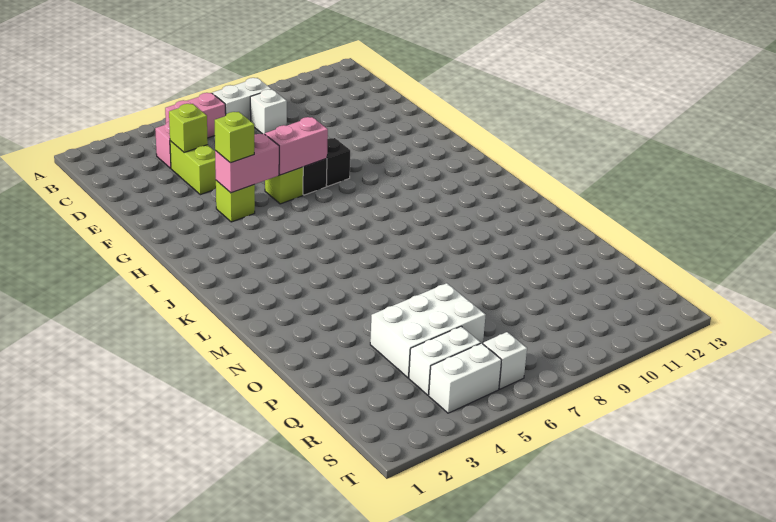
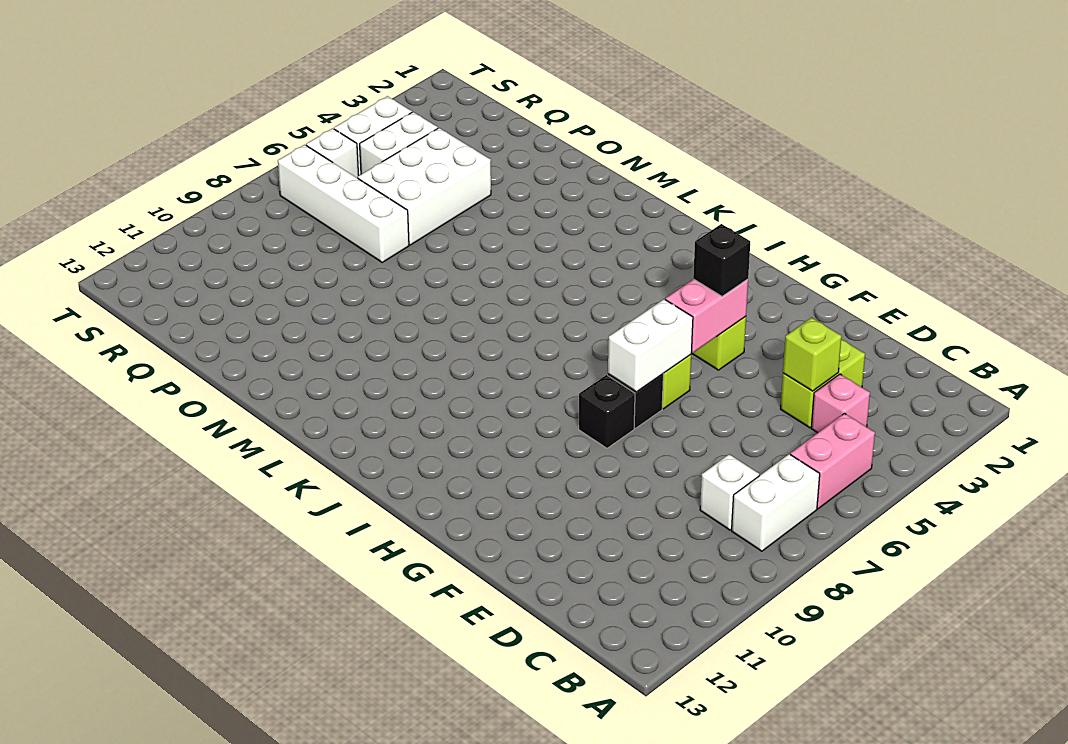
lime brick D4:E4 level 1 -> lime brick D3:D4 level 1
lime brick G4 level 3 -> black brick G4 level 3
pink brick G6:G7 level 2 -> white brick G6:G7 level 2
none -> white brick P7:S7 level 1

